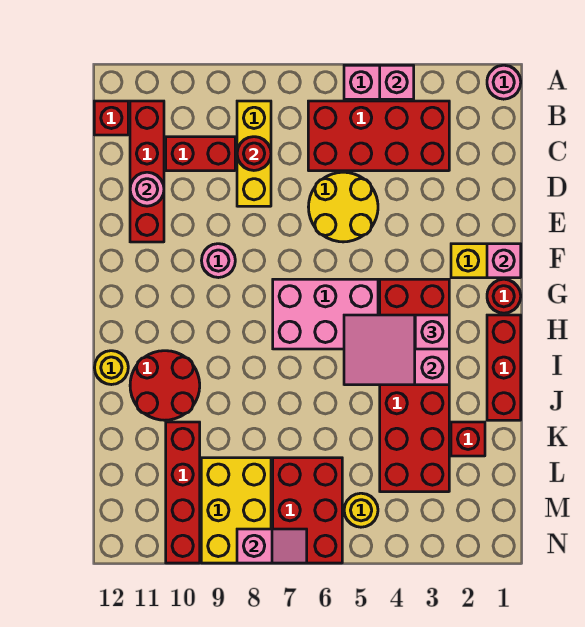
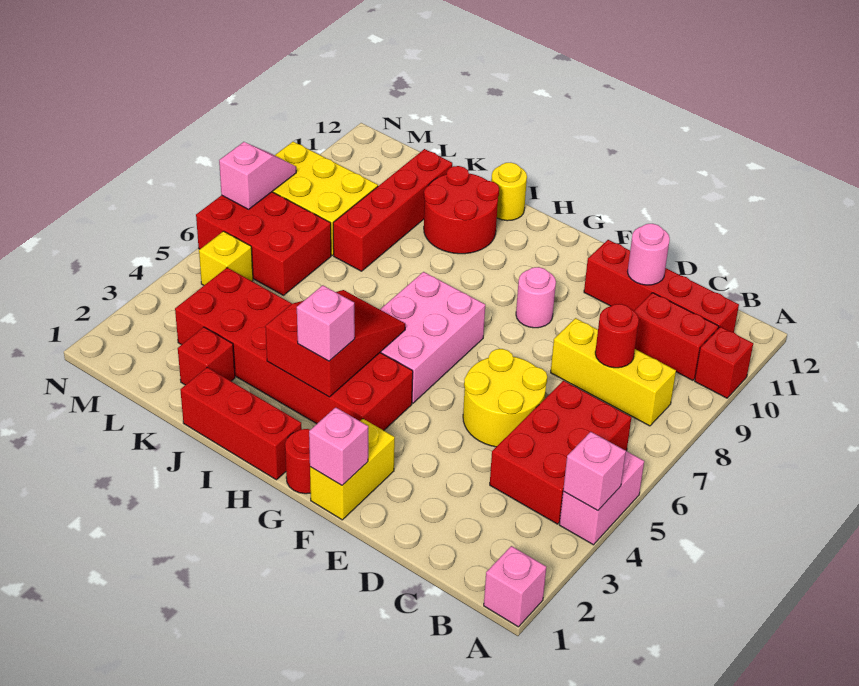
pink round brick A1 level 1 -> pink brick A1 level 1
red brick B3:C6 level 1 -> red brick B4:C6 level 1
red brick B12 level 1 -> red brick A10 level 1
red brick C9:C10 level 1 -> red brick B10:C10 level 1
pink slope H3:I5 level 2 top 3 -> red slope H3:I5 level 2 top 3
red brick K10:N10 level 1 -> red brick K8:K11 level 1
yellow round brick M5 level 1 -> yellow brick M5 level 1
pink slope N7:N8 level 2 top 8 -> pink slope N7:N8 level 2 top 7

